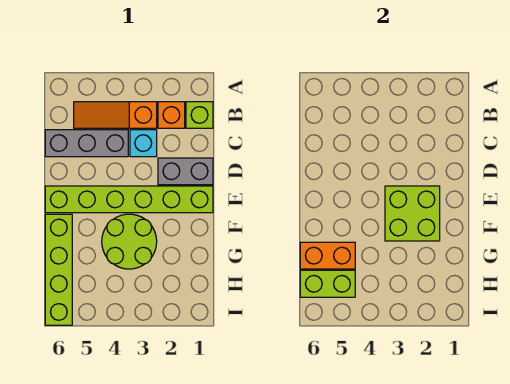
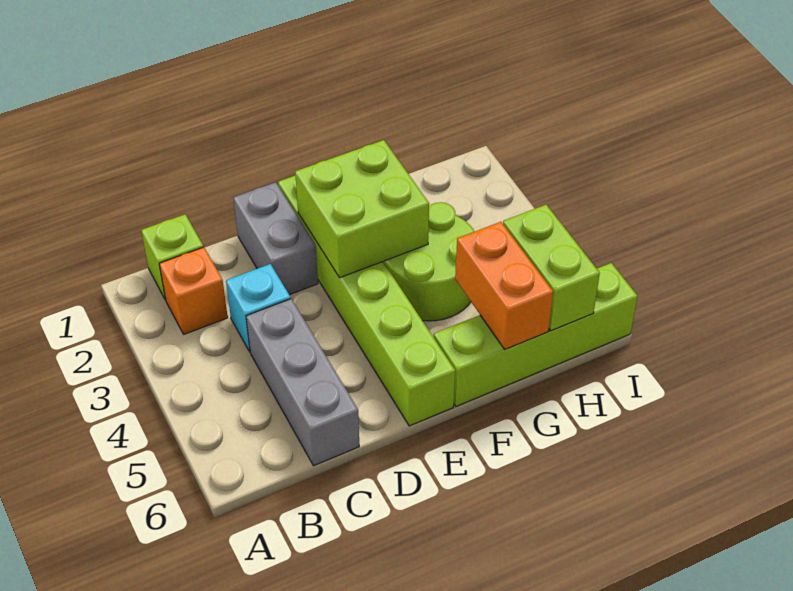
orange slope B3:B5 level 1 top 3 -> none

